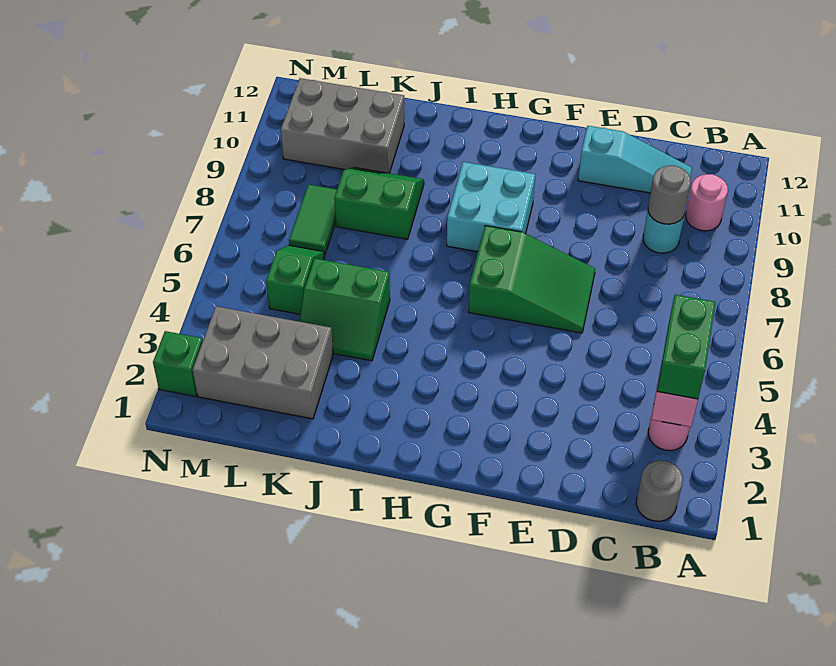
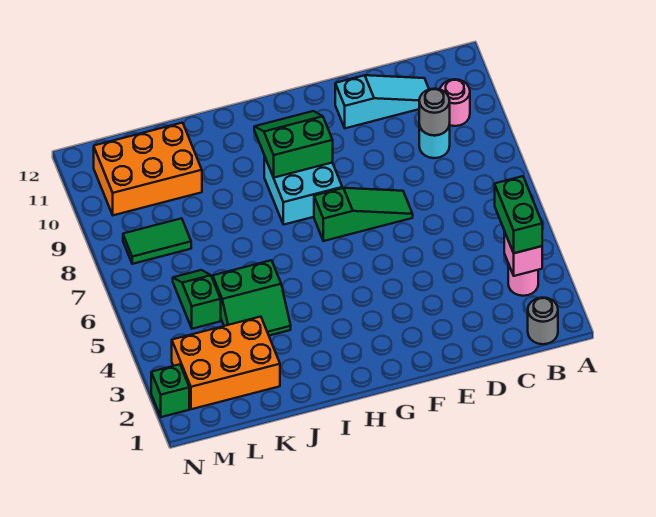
green slope E6:G7 level 1 top G -> green slope E7:G7 level 1 top G
green slope J8:K9 level 1 top 8 -> green slope G9:H10 level 2 top 9
grey brick K2:M3 level 1 -> orange brick K2:M3 level 1
grey brick K10:M11 level 1 -> orange brick K10:M11 level 1
green tile L7:L8 level 1 -> green tile L8:M8 level 1

